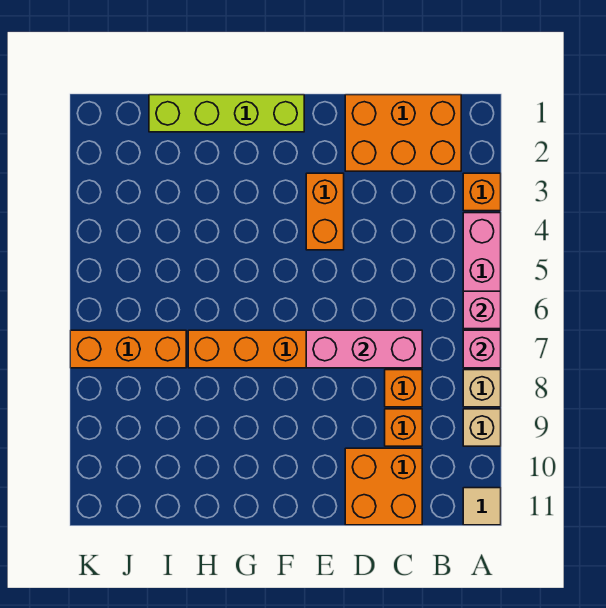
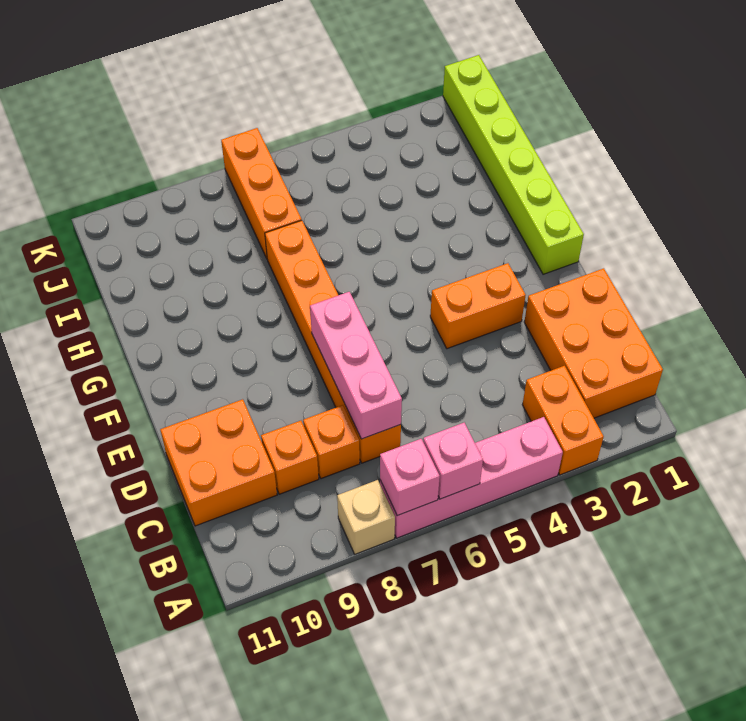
orange brick A3 level 1 -> orange brick A3:B3 level 1
tan brick A9 level 1 -> none
tan tile A11 level 1 -> none
lime brick F1:I1 level 1 -> lime brick F1:K1 level 1

